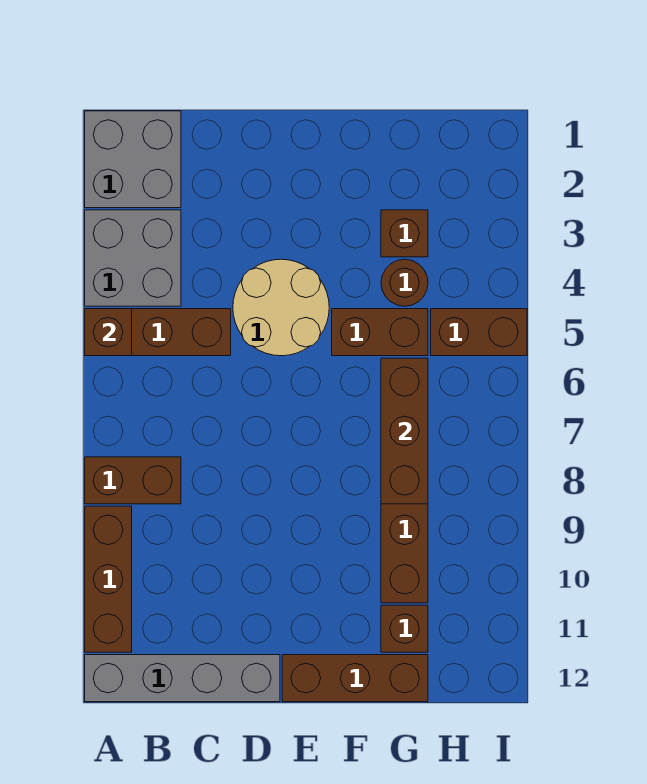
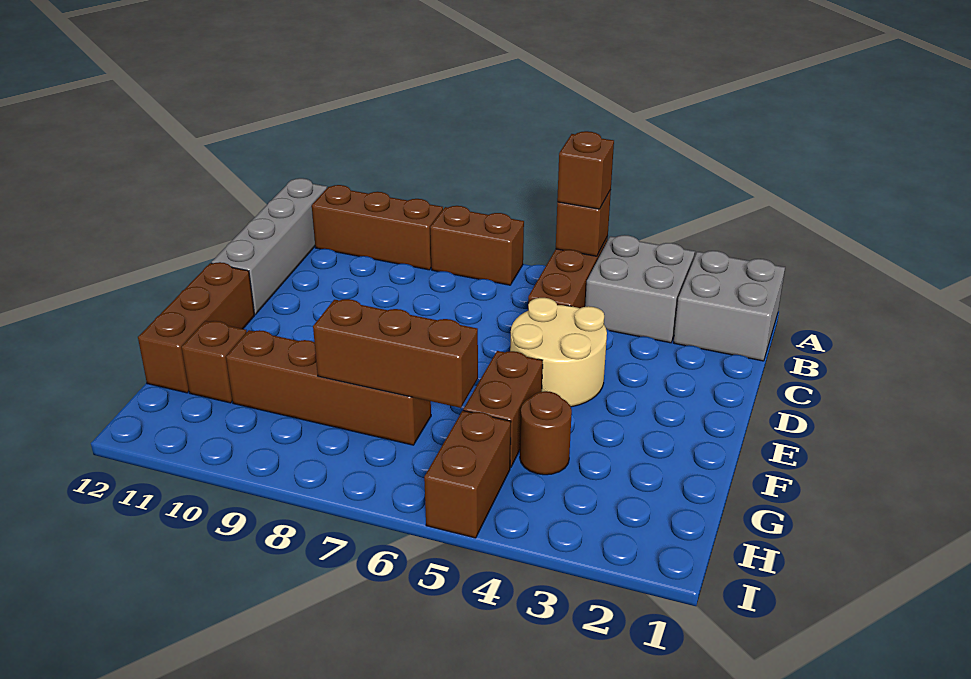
brown brick A8:B8 level 1 -> brown brick A7:A8 level 1
brown brick G3 level 1 -> brown brick A5 level 3

